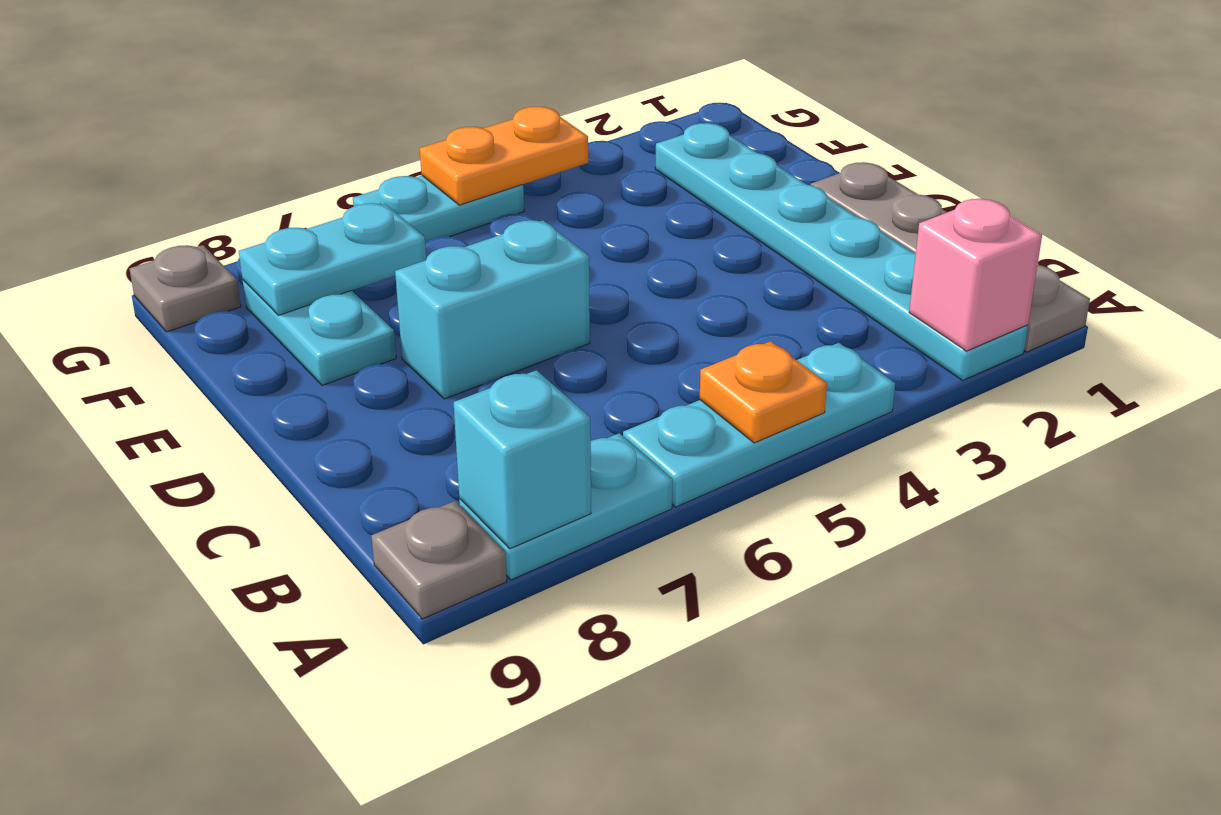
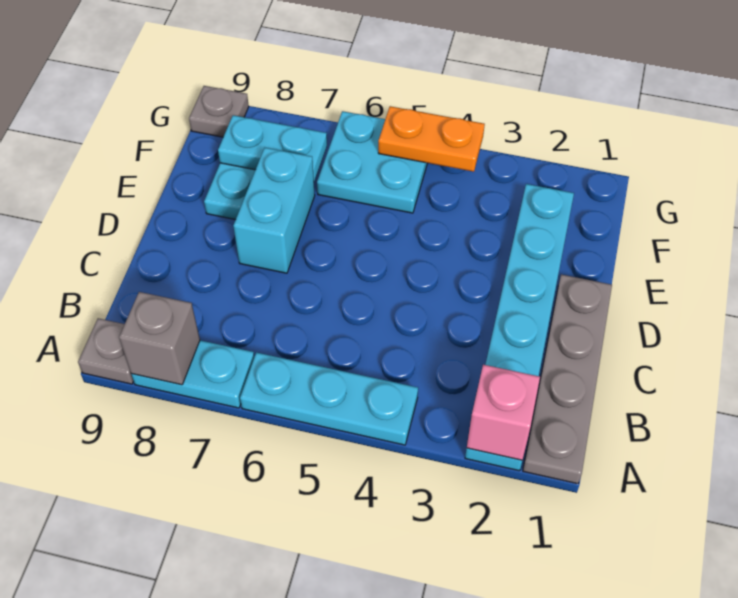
orange plate A5 level 2 -> none
cyan brick A8 level 2 -> grey brick A8 level 2
cyan brick D6:D7 level 1 -> cyan brick D7:E7 level 1
cyan plate G5:G6 level 1 -> cyan plate F5:G6 level 1

